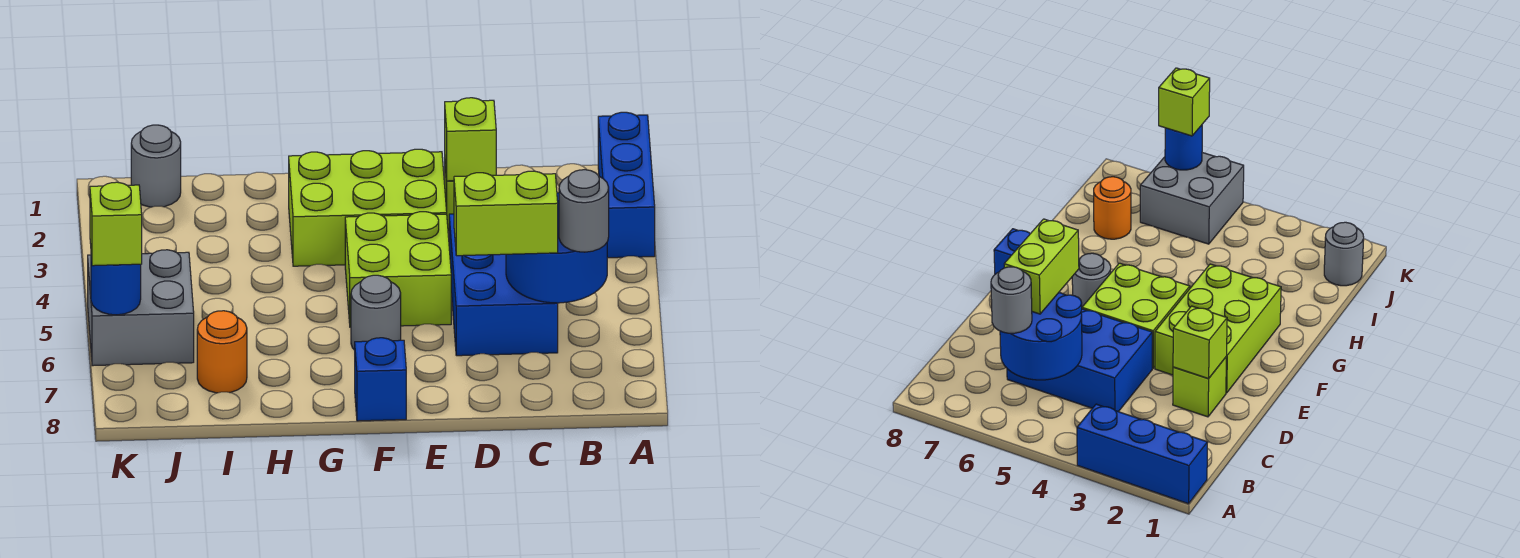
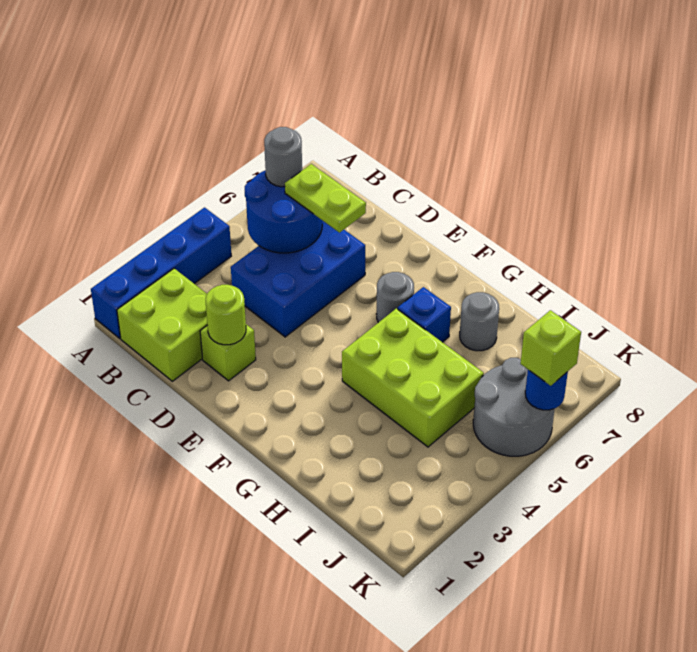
blue brick A1:A3 level 1 -> blue brick A1:A4 level 1
lime brick C6:D6 level 3 -> lime plate C6:D6 level 3
lime brick D2 level 2 -> lime round brick D2 level 2
lime brick E2:G3 level 1 -> lime brick G4:I5 level 1
lime brick E4:F5 level 1 -> lime brick B1:C2 level 1
blue brick F8 level 1 -> blue brick G6 level 1
orange round brick I7 level 1 -> none
grey round brick J1 level 1 -> grey round brick H7 level 1
grey brick J5:K6 level 1 -> grey round brick J5:K6 level 1

